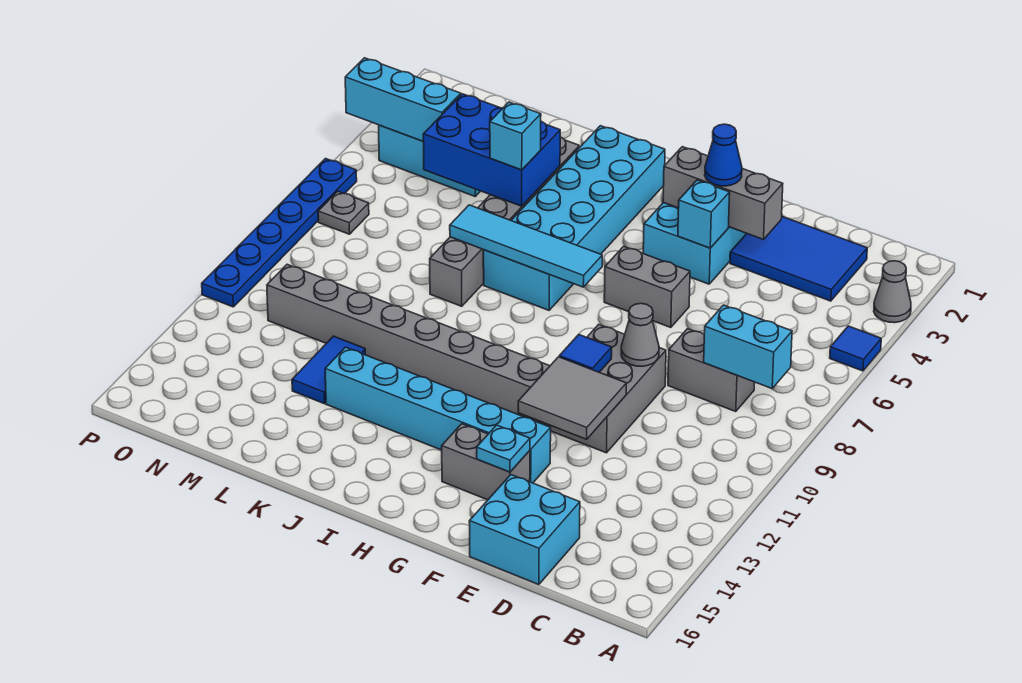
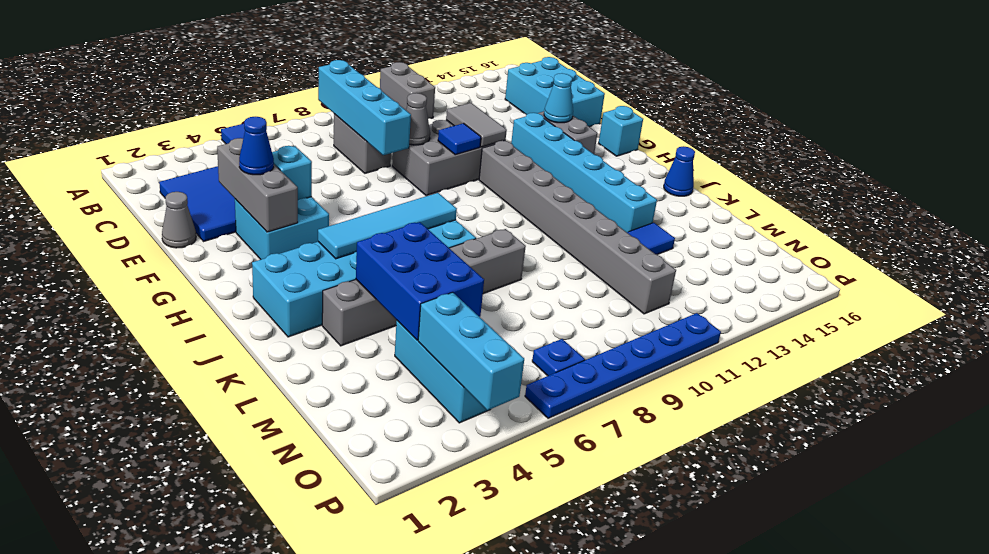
grey cone A3 level 1 -> grey cone E1 level 1
cyan brick B8:C8 level 2 -> cyan brick B8:E8 level 2
cyan brick D15:E16 level 1 -> cyan brick C15:E16 level 1
grey tile E11:F12 level 2 -> grey tile E11:F11 level 2
grey brick F6:G6 level 1 -> grey brick A11:B11 level 1
cyan plate F14 level 2 -> cyan cone F14 level 2
cyan tile H7:K7 level 2 -> cyan tile I4:I7 level 2
none -> blue cone J16 level 1
cyan brick K5 level 3 -> cyan brick G16 level 1
grey plate O7 level 1 -> blue plate O7 level 1

